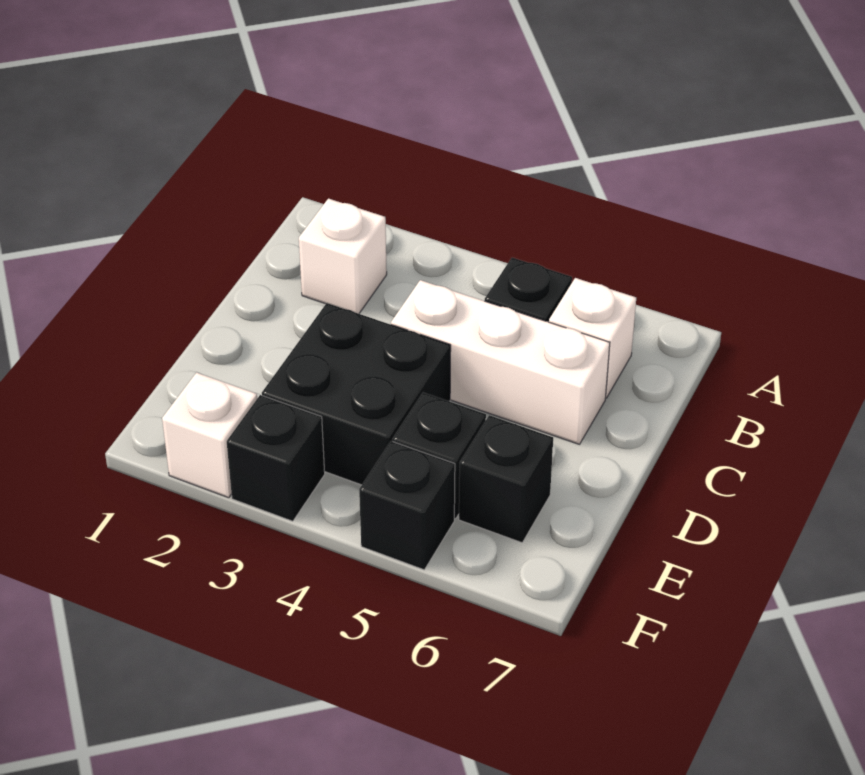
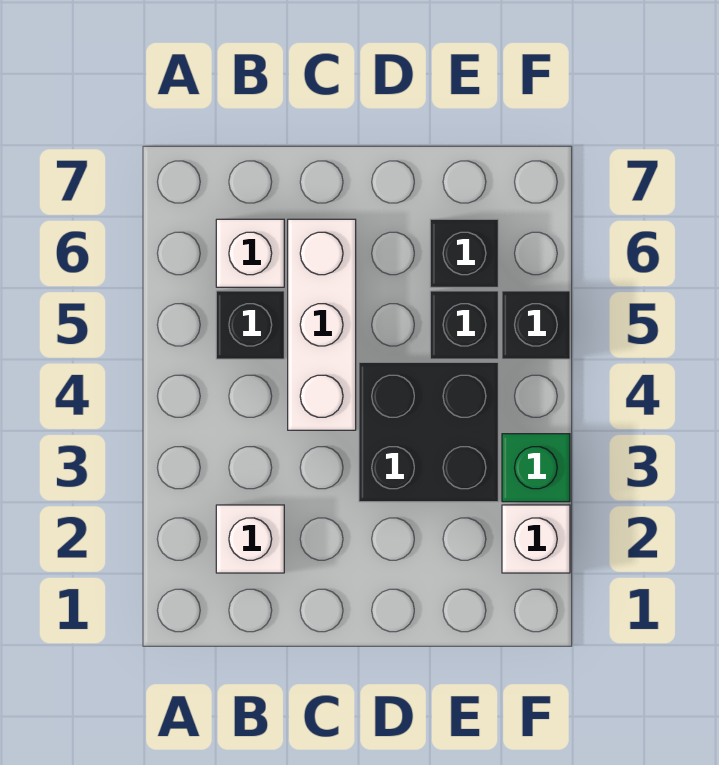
black brick F3 level 1 -> green brick F3 level 1

